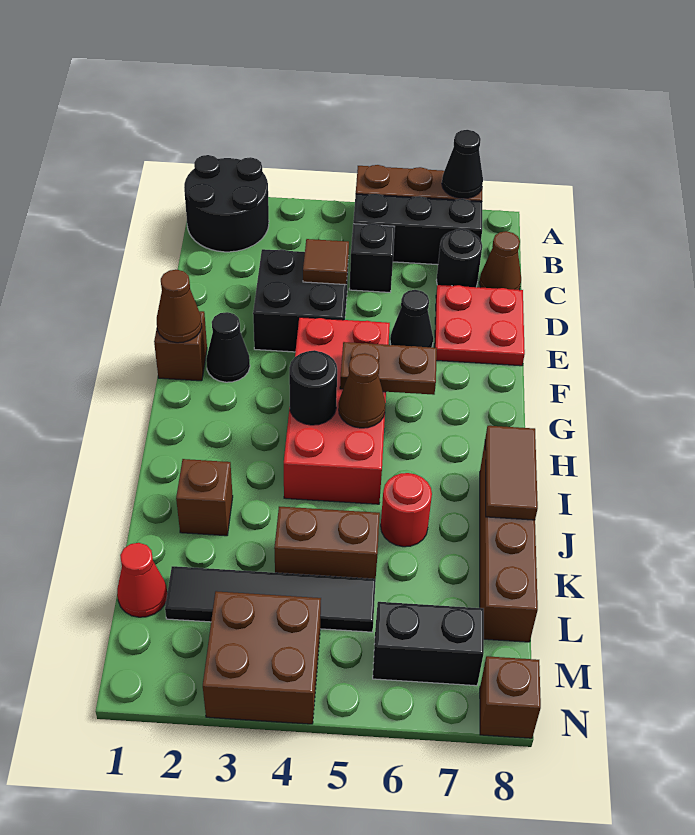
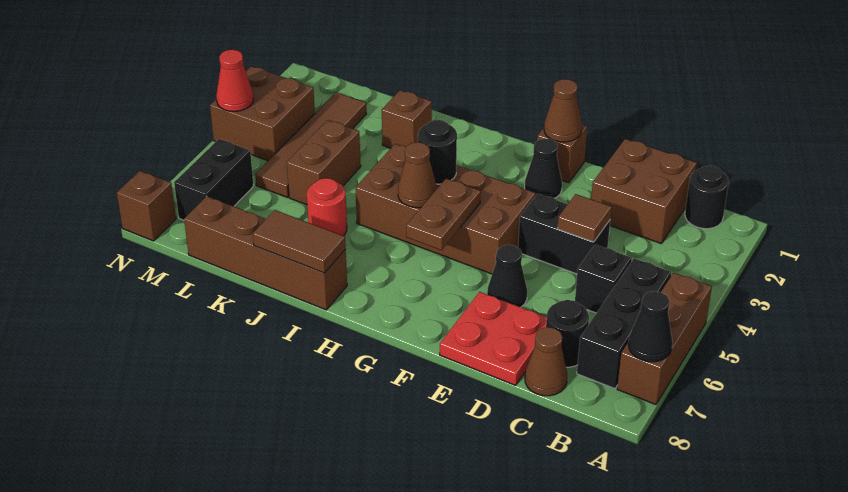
black round brick A1:B2 level 1 -> black round brick B1 level 1
none -> brown brick C1:D2 level 1
black brick D3:E4 level 1 -> black brick D4:E4 level 1
red brick F4:I5 level 1 -> brown brick F4:I5 level 1
red cone L1 level 1 -> red cone N4 level 2
black tile L2:L5 level 1 -> brown tile L2:L5 level 1

